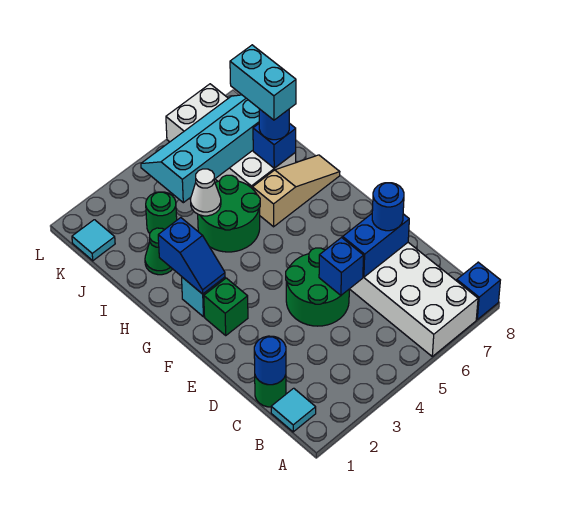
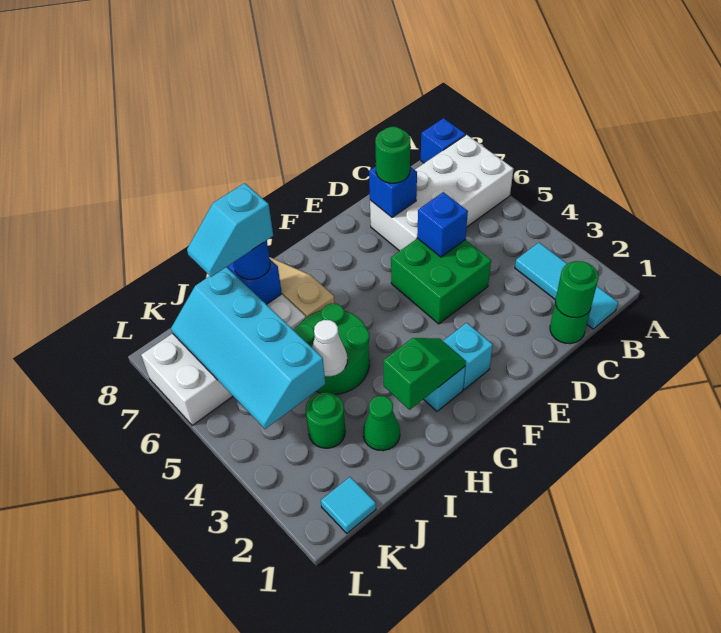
cyan tile B1 level 1 -> cyan tile B1:B3 level 1
blue round brick C1 level 2 -> green round brick C1 level 2
green round brick D4:E5 level 1 -> green brick D4:E5 level 1
blue brick D6:D7 level 2 -> blue brick D7 level 2
blue round brick D7 level 3 -> green round brick D7 level 3
green brick F2 level 1 -> cyan brick F2 level 1
blue slope G2:H2 level 2 top H -> green slope G2:H2 level 2 top H
cyan brick I7:J7 level 4 -> cyan slope I7:J7 level 4 top I

